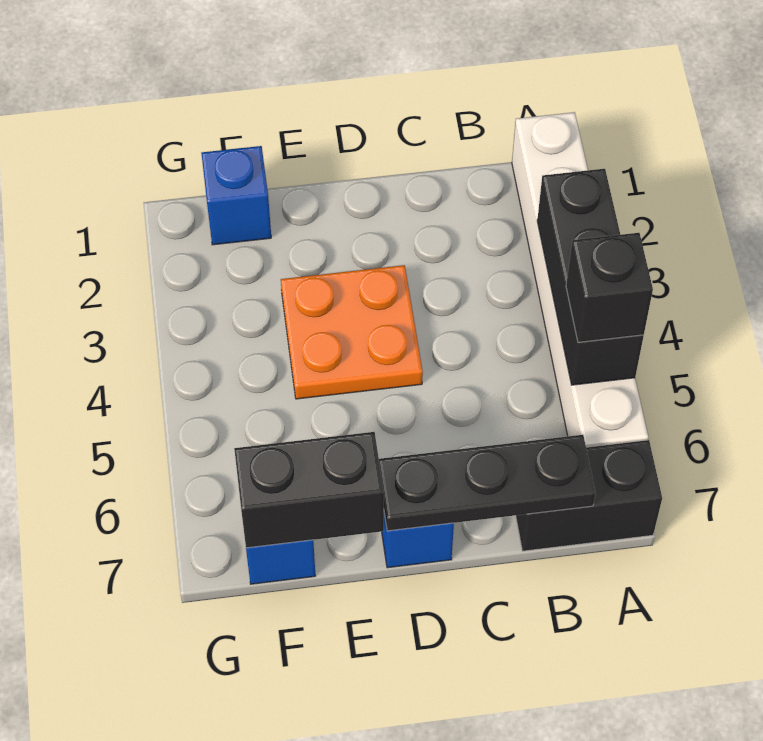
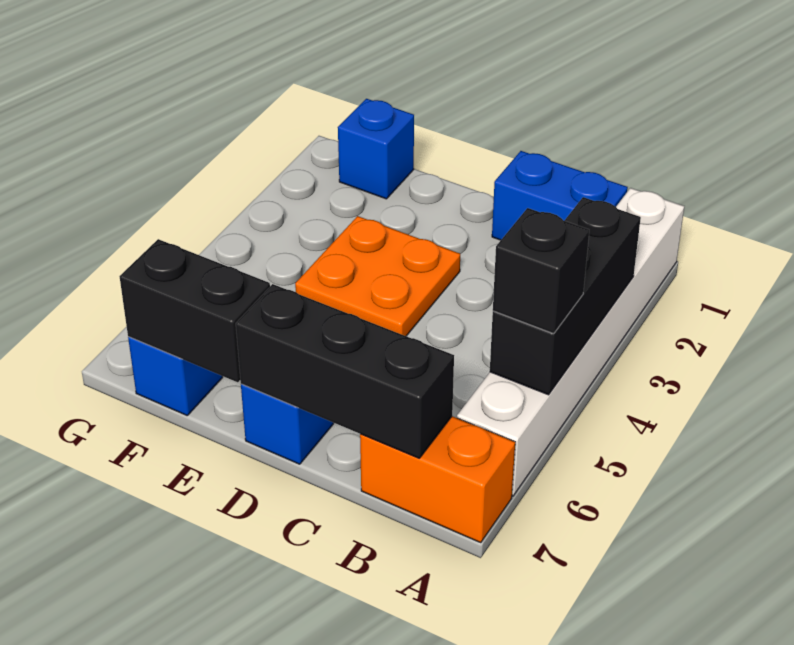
black brick A7:B7 level 1 -> orange brick A7:B7 level 1
none -> blue brick B1:C1 level 1
black plate B7:D7 level 2 -> black brick B7:D7 level 2

